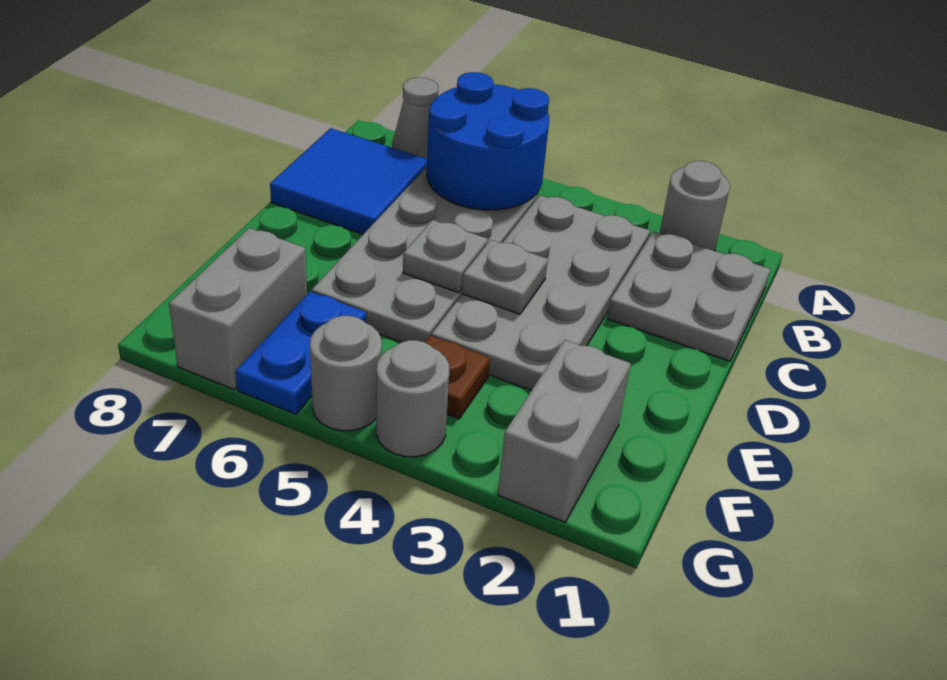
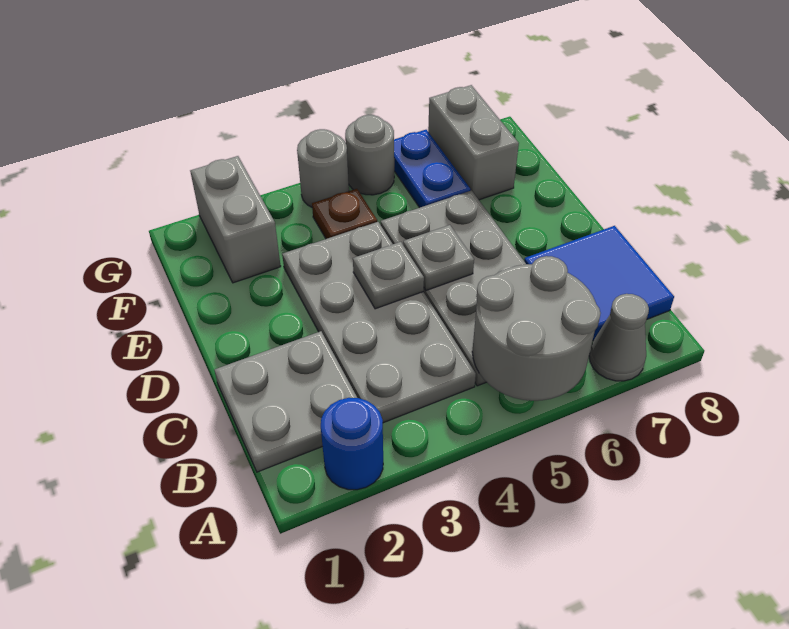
grey round brick A2 level 1 -> blue round brick A2 level 1
blue round brick A5:B6 level 2 -> grey round brick A5:B6 level 2

